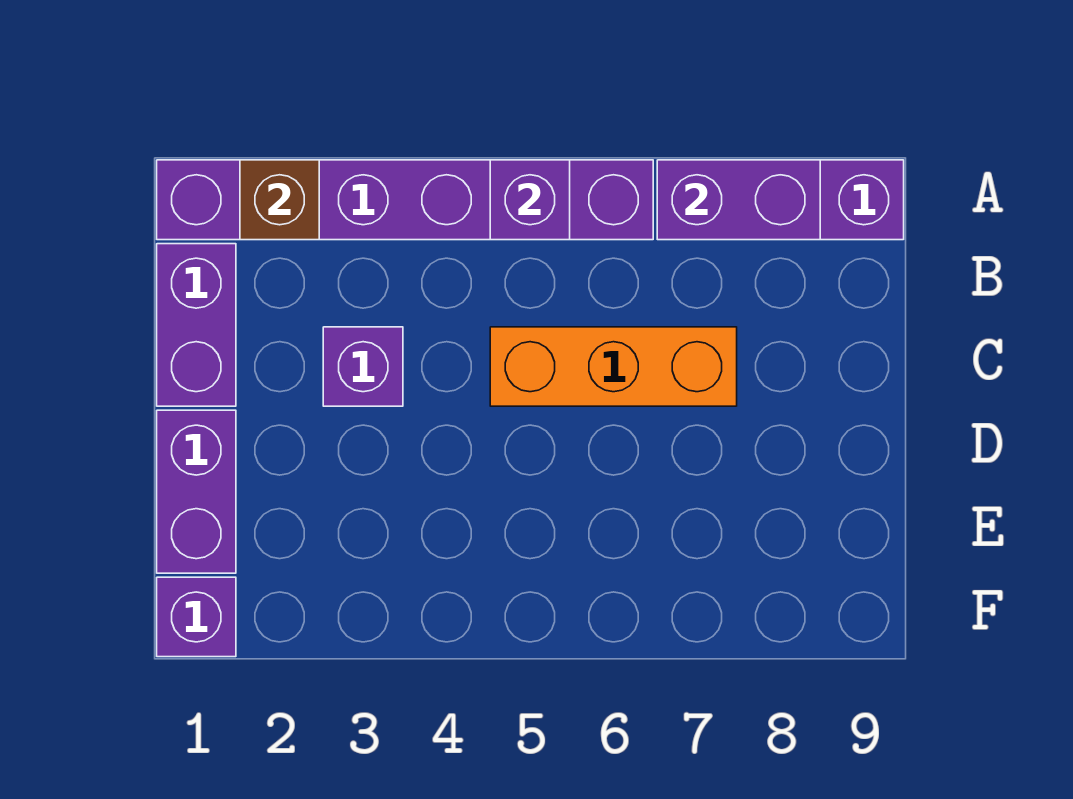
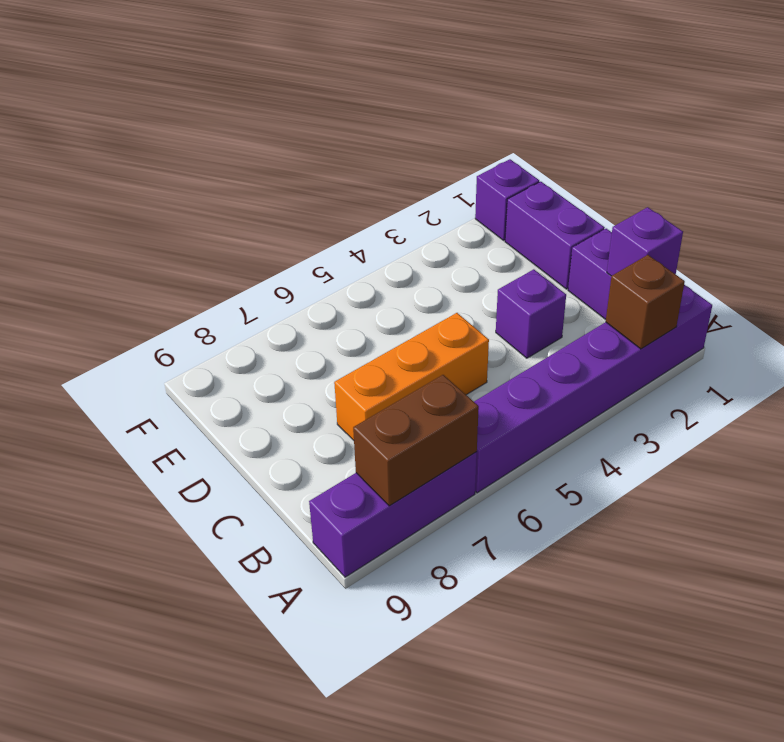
purple brick A5 level 2 -> purple brick B1 level 2
purple brick A7:A8 level 2 -> brown brick A7:A8 level 2

